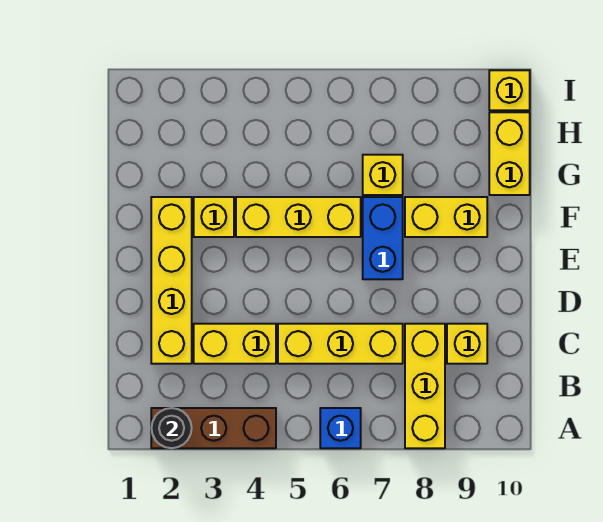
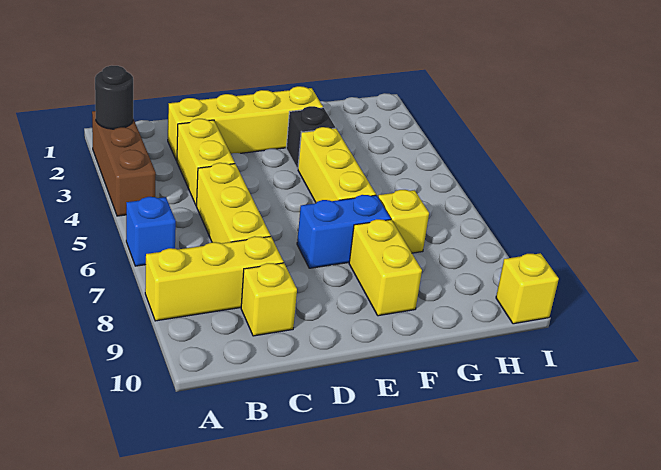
yellow brick F3 level 1 -> black brick F3 level 1
yellow brick G10:H10 level 1 -> none

